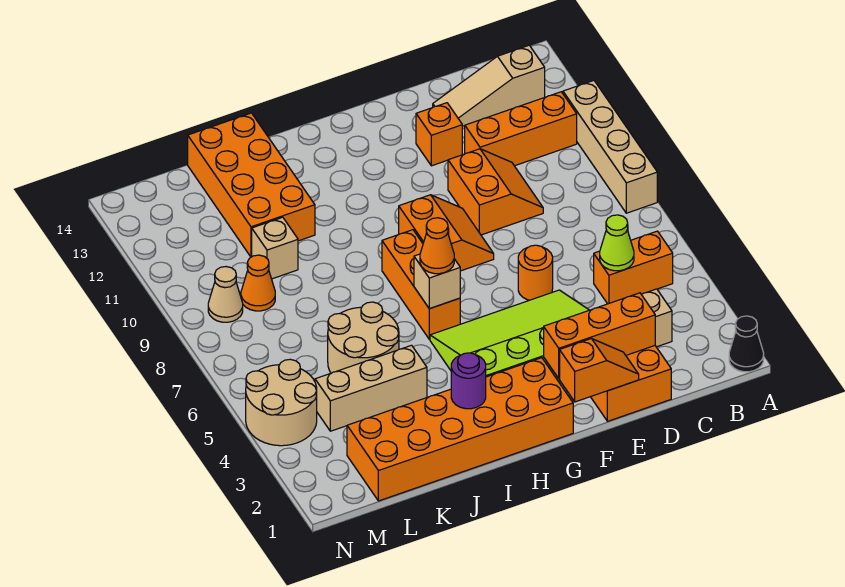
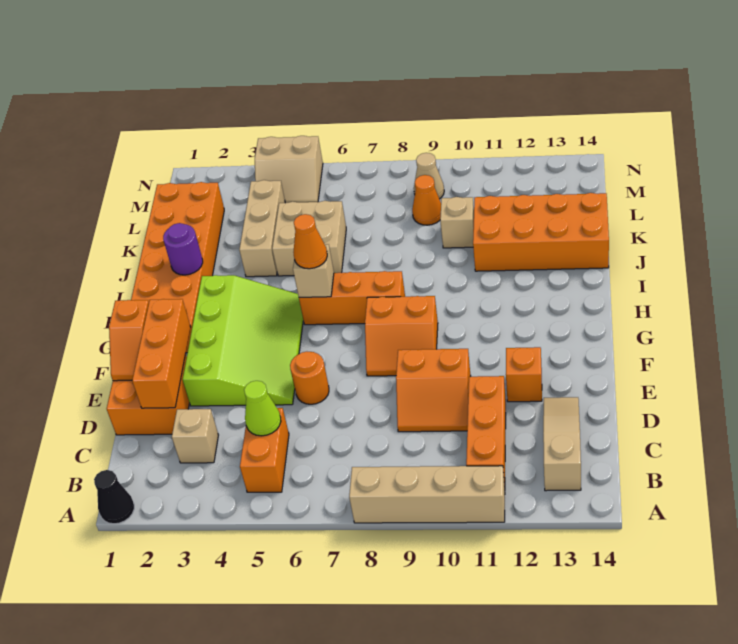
tan round brick J5:K6 level 1 -> tan brick J5:K6 level 1
tan round brick M4:N5 level 1 -> tan slope M4:N5 level 1 top N

